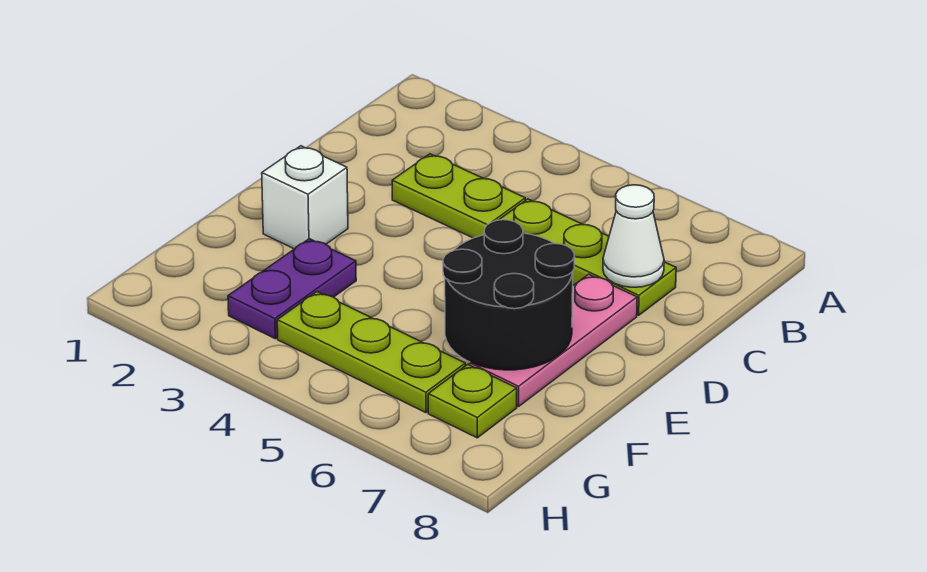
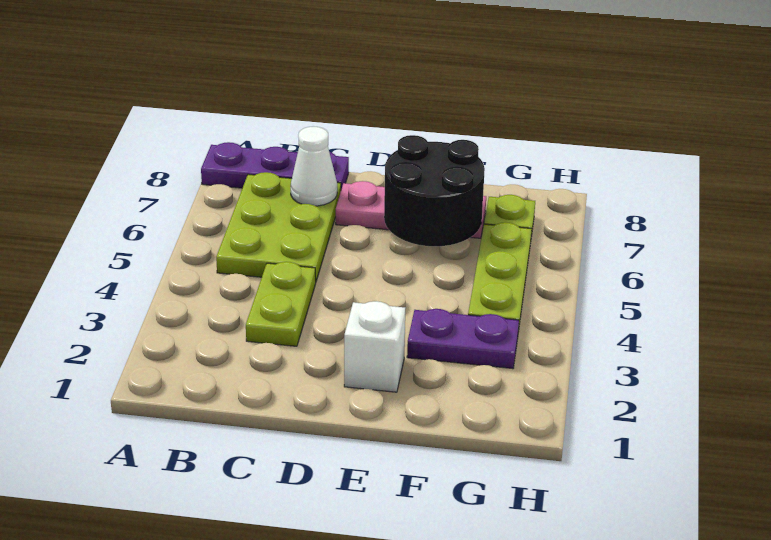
none -> purple plate A8:C8 level 1
lime plate C5:C7 level 1 -> lime plate B5:C7 level 1

